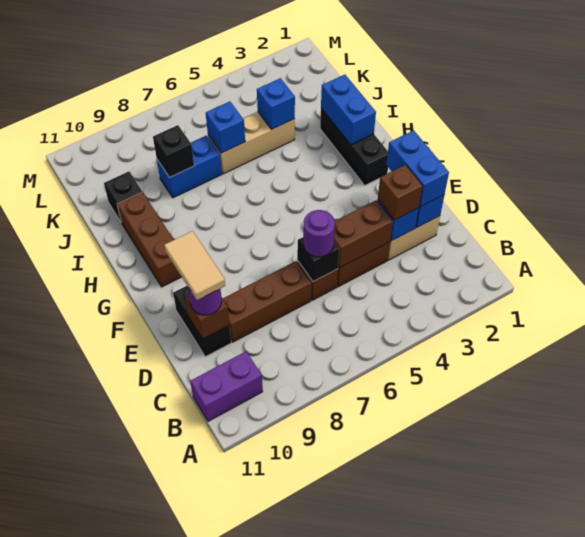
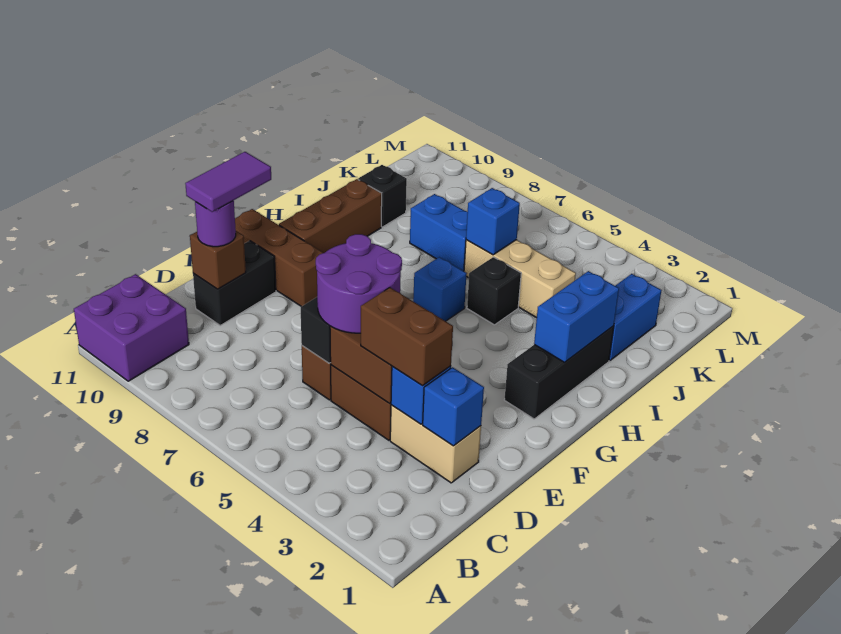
purple brick B10:B11 level 1 -> purple brick A10:B11 level 1
blue brick D2:E2 level 3 -> blue brick J2:K2 level 1
brown brick D3 level 3 -> brown brick D3:D4 level 3
purple round brick D6 level 3 -> purple round brick D5:E6 level 3
brown brick D7:D9 level 1 -> brown brick F9:F11 level 1
tan tile D10:E10 level 4 -> purple tile D10:E10 level 4
blue brick J4 level 2 -> blue brick H6 level 1
black brick J8 level 2 -> black brick I5 level 1

